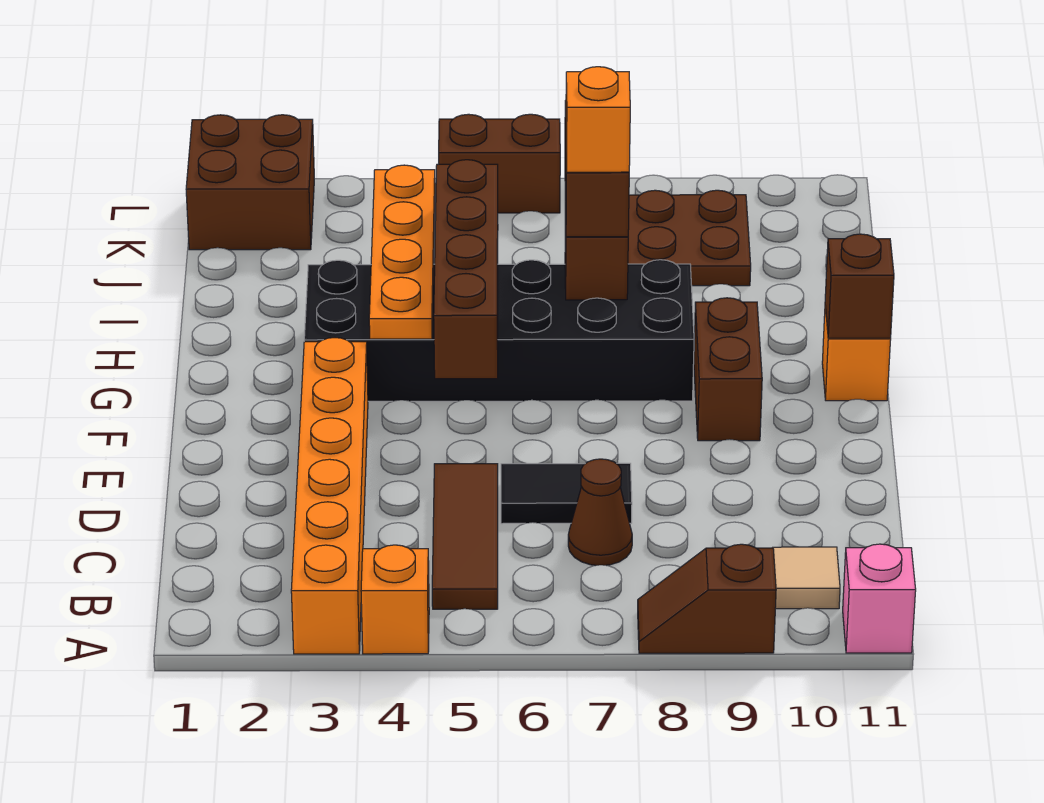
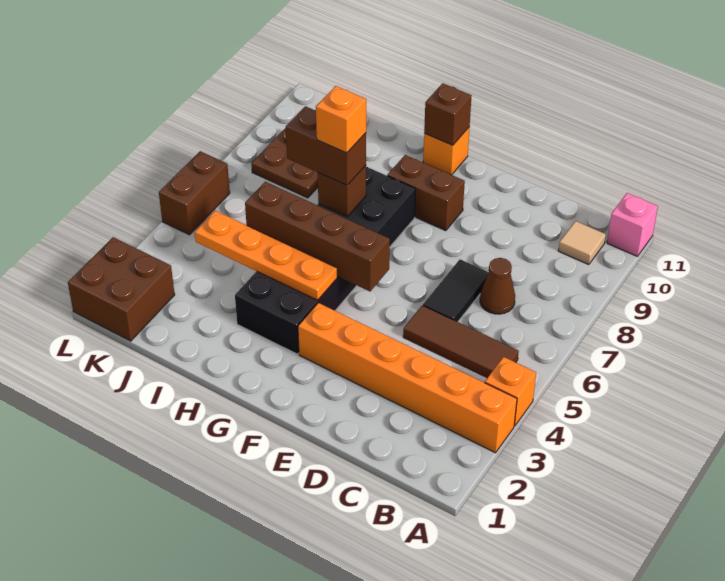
brown slope A8:A9 level 1 top 9 -> none

